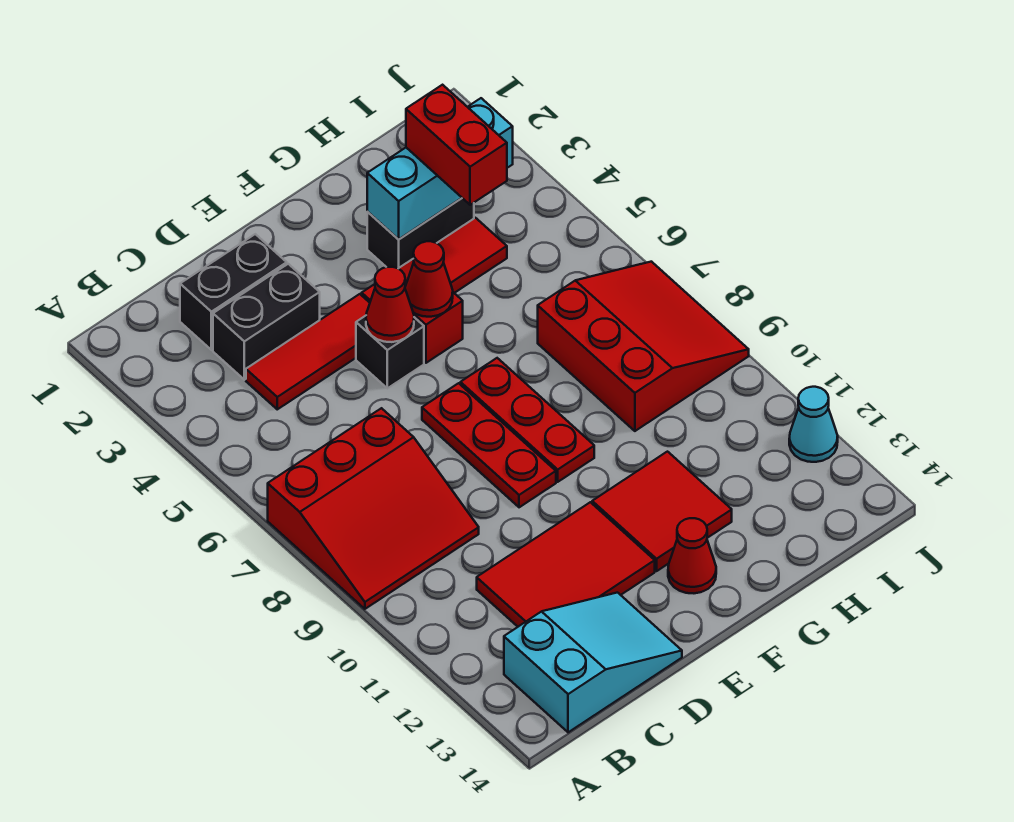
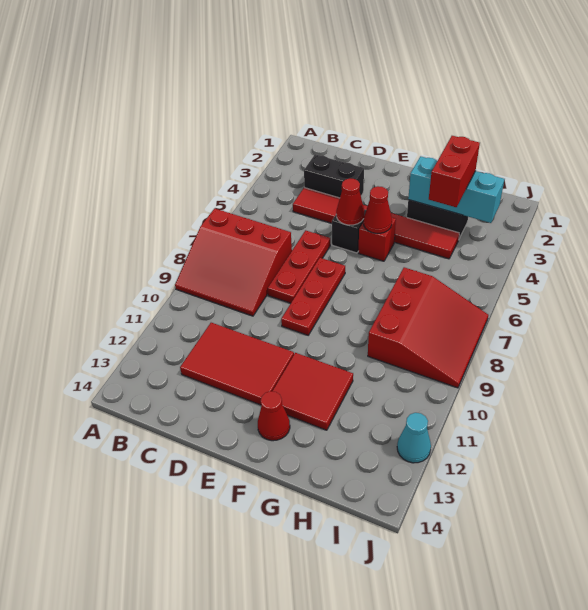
cyan slope B13:D14 level 1 top B -> none
black brick C2:D2 level 1 -> none
red plate F7:F9 level 1 -> red plate D6:D8 level 1

